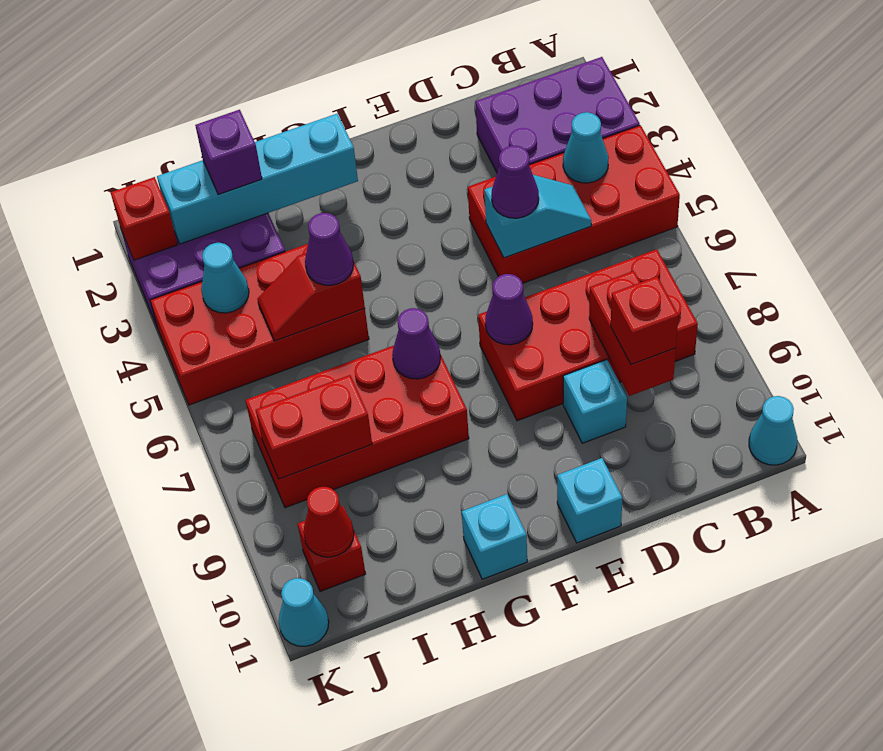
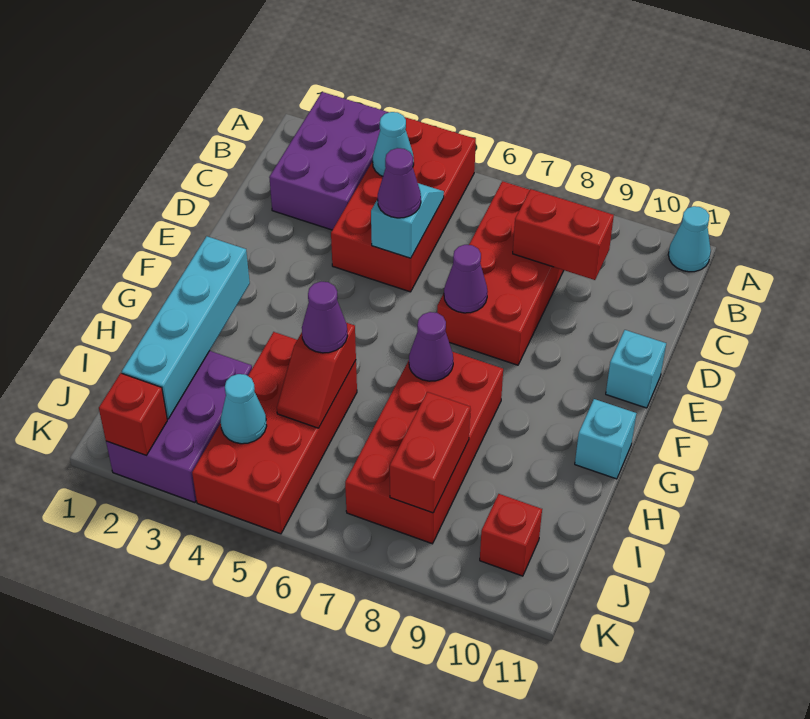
red brick C9 level 3 -> none
cyan brick D9 level 1 -> none
purple brick I2 level 3 -> none
red cone J10 level 2 -> none
cyan cone K11 level 1 -> none

